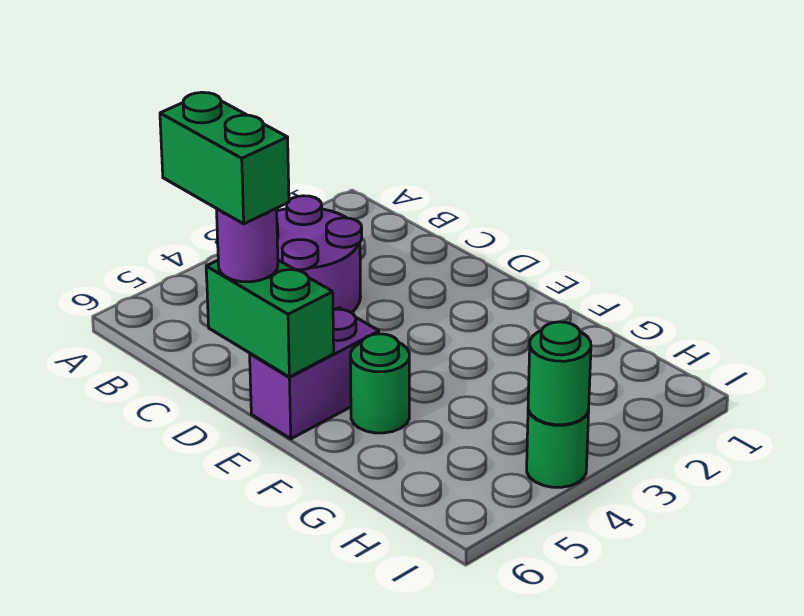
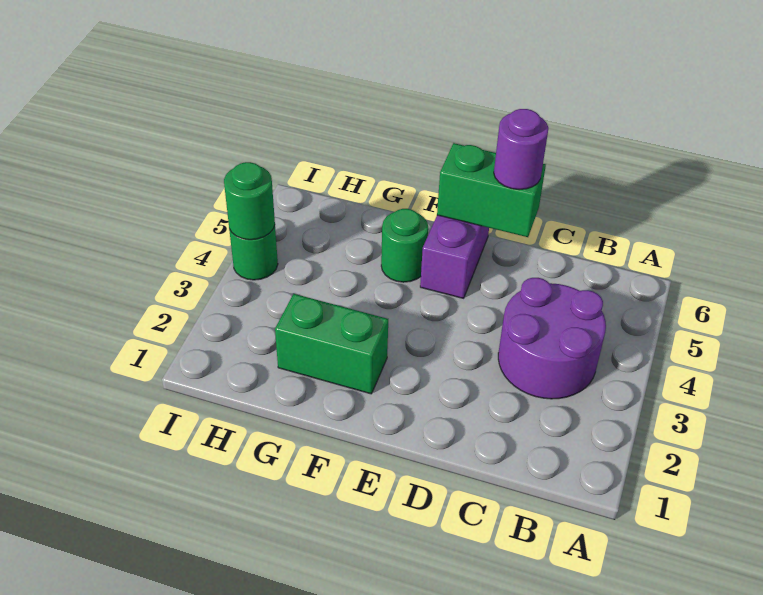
green brick C6:D6 level 4 -> green brick F2:G2 level 1

